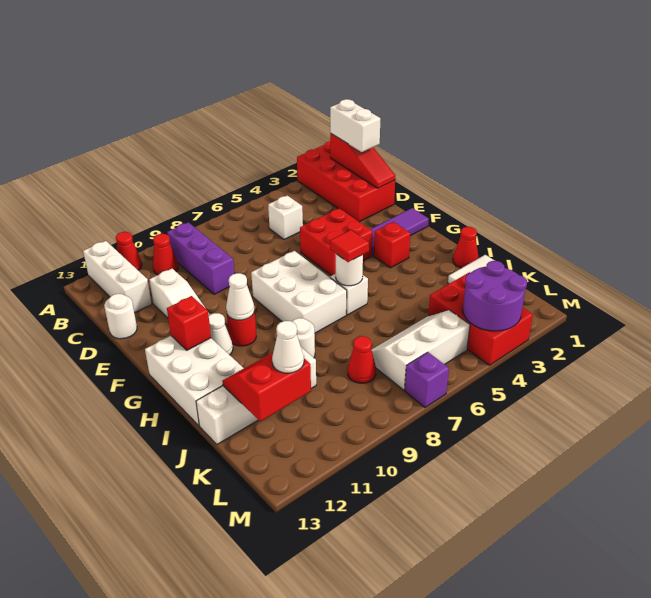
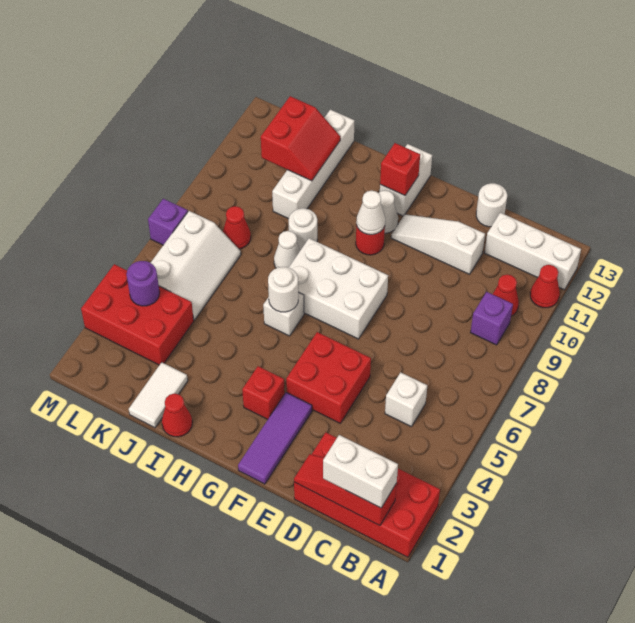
purple brick B9:D9 level 1 -> purple brick B9 level 1
white brick G12:I13 level 1 -> white brick G12:G13 level 1
red tile H6 level 3 -> none
white cone K11 level 3 -> white cone I8 level 1
purple round brick L3:M4 level 2 -> purple round brick L4 level 2

